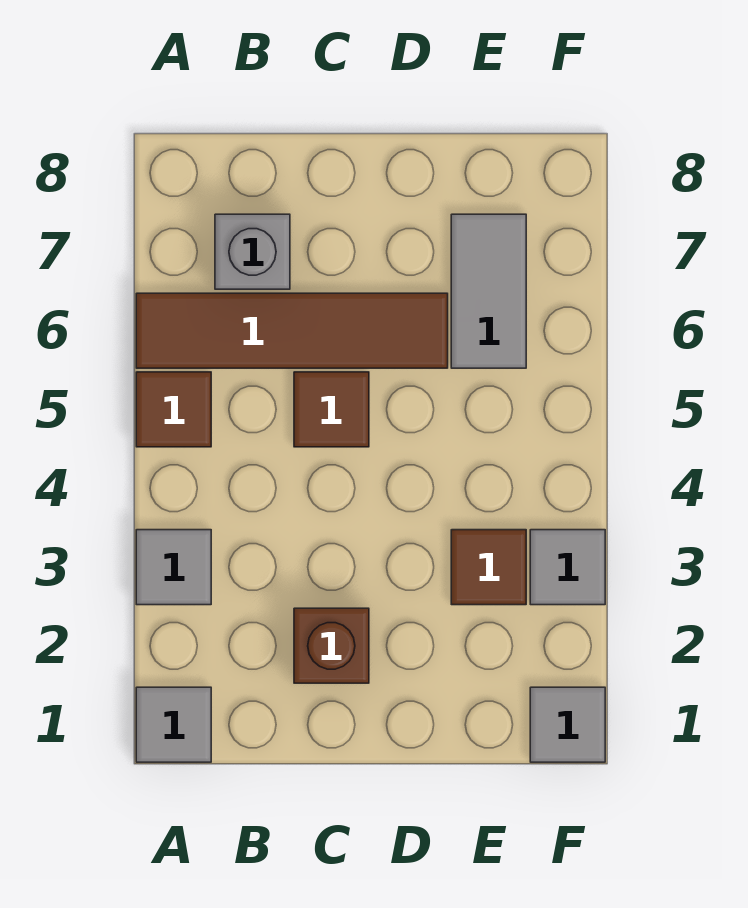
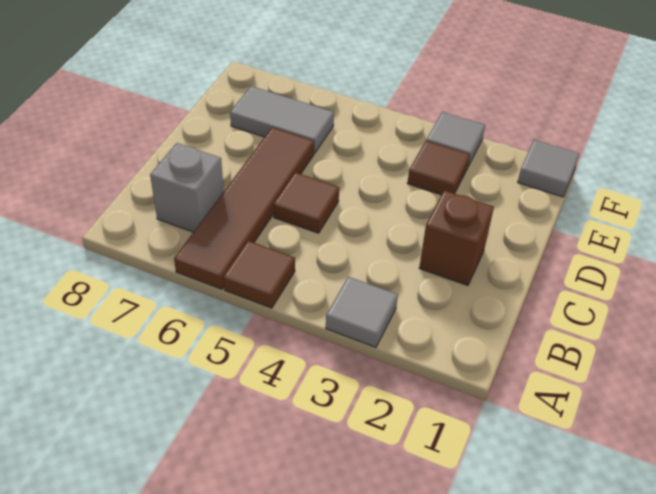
grey tile A1 level 1 -> none

